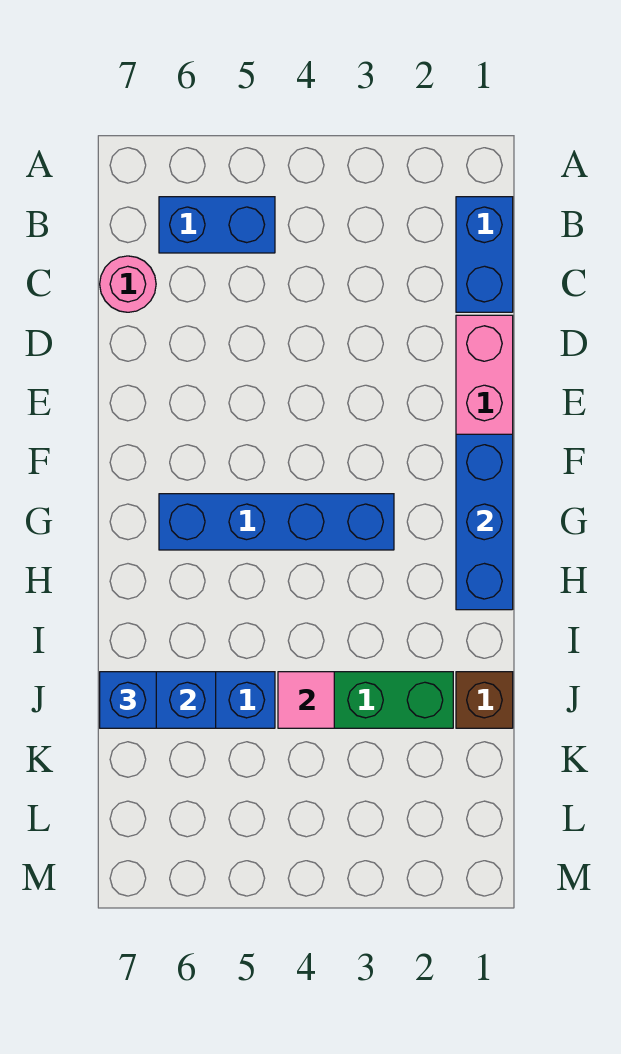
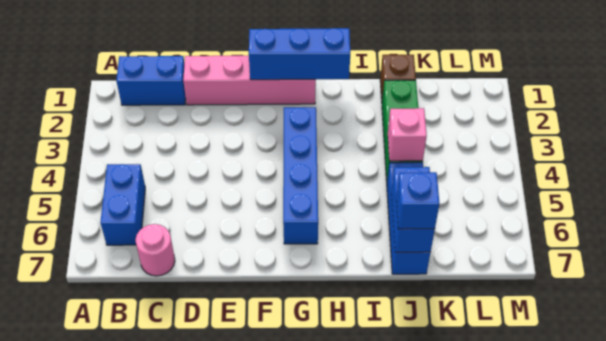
pink tile J4 level 2 -> pink brick J4 level 2

